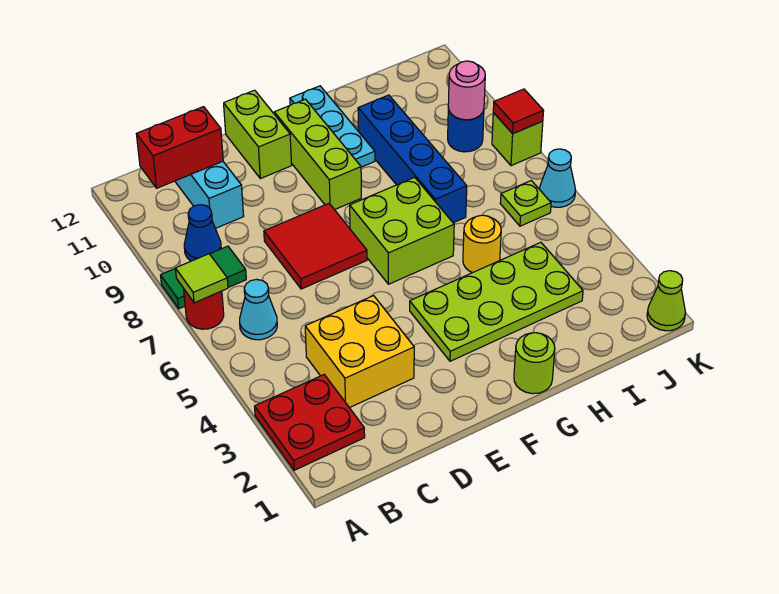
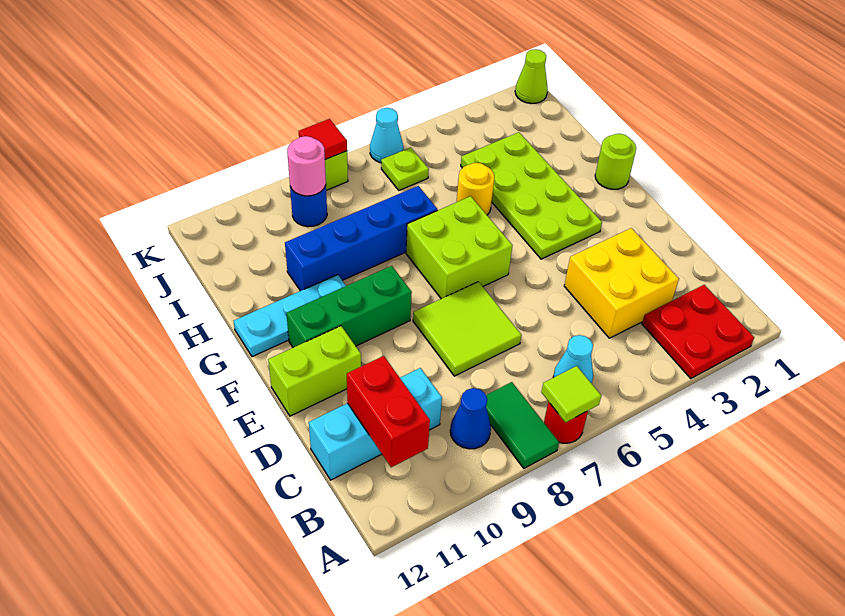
red tile D7:E8 level 1 -> lime tile D7:E8 level 1
lime brick F9:F11 level 1 -> green brick F9:F11 level 1

